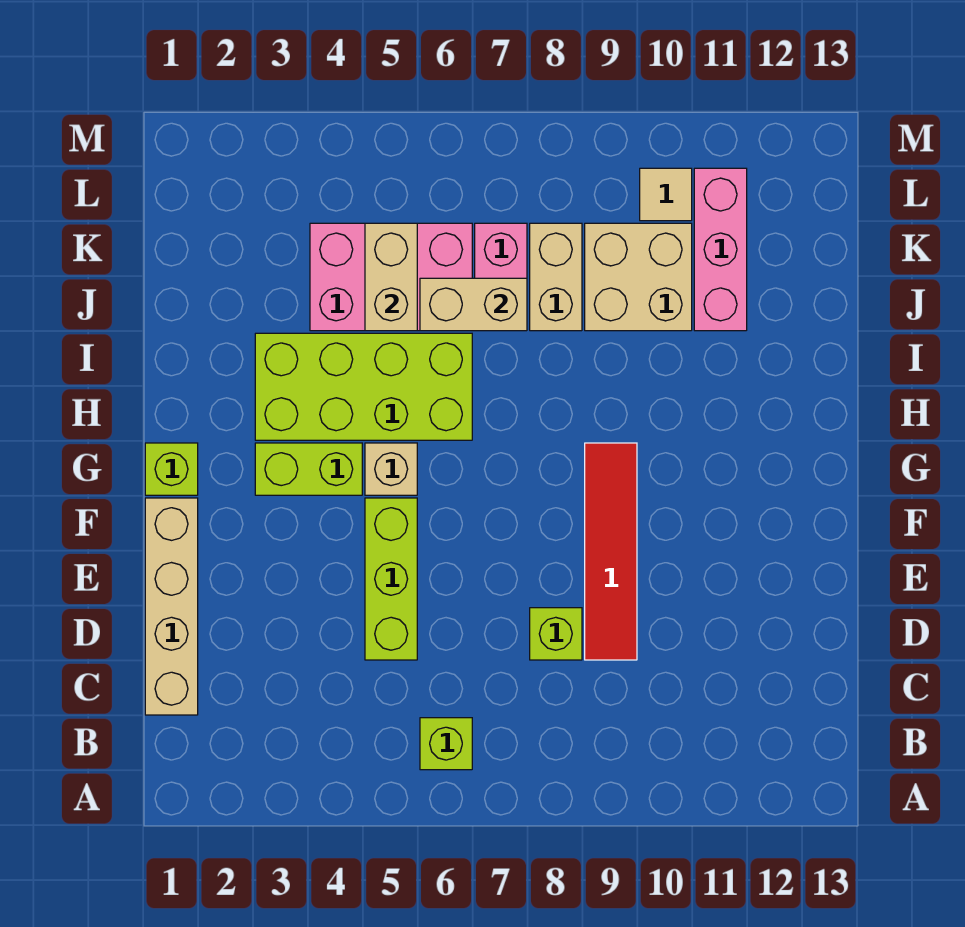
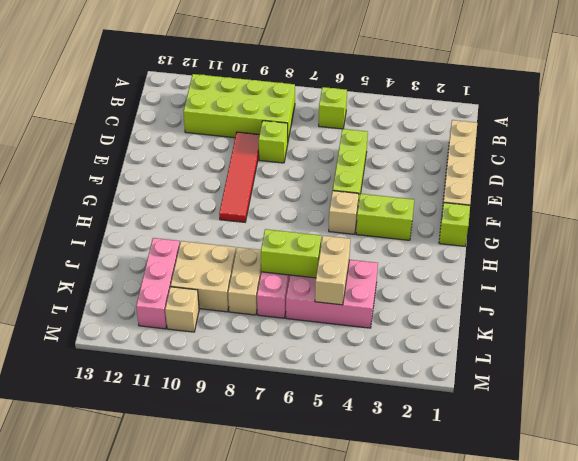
lime brick H3:I6 level 1 -> lime brick B8:C11 level 1
tan brick J6:J7 level 2 -> lime brick J6:J7 level 2
tan tile L10 level 1 -> tan brick L10 level 1

